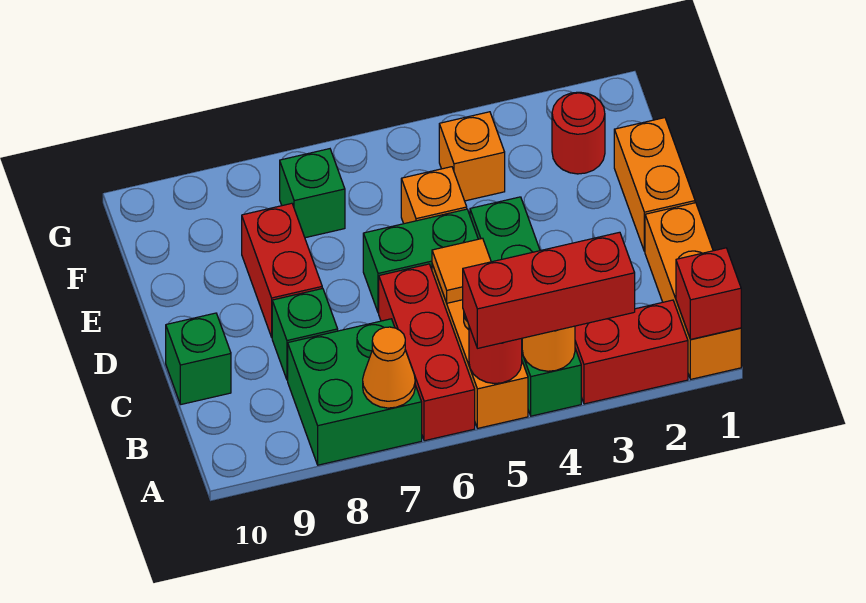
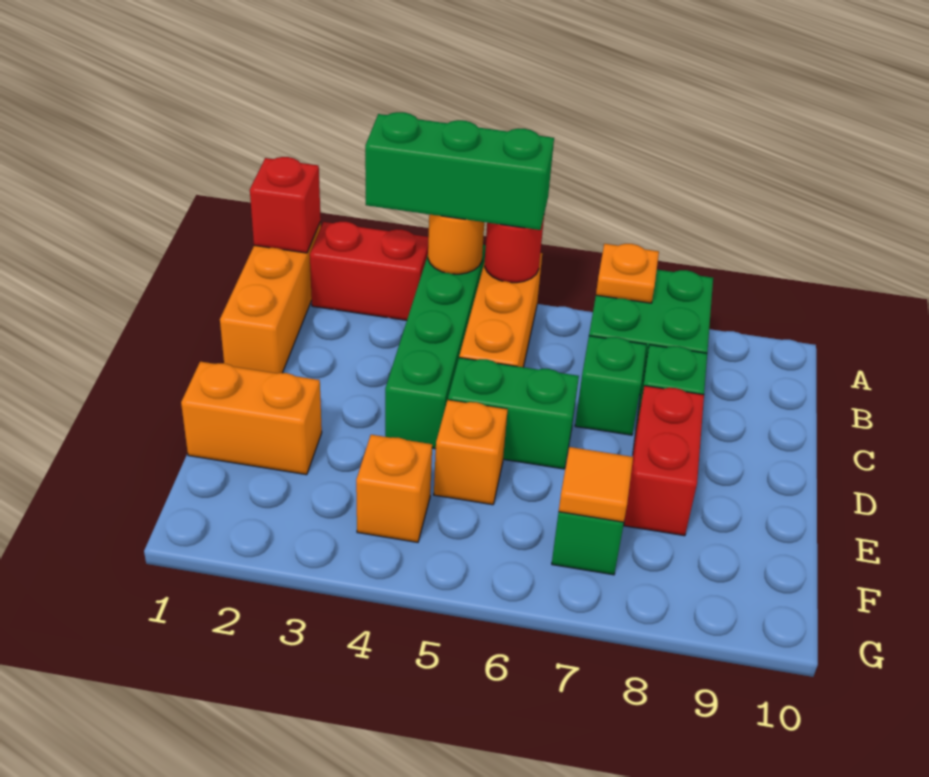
red brick A3:A5 level 3 -> green brick A3:A5 level 3
red brick A6:C6 level 1 -> none
orange cone A7 level 2 -> orange plate A7 level 2
orange tile C5 level 2 -> orange tile F7 level 2
green brick C10 level 1 -> green brick C7 level 1
orange brick D1:E1 level 1 -> orange brick E1:E2 level 1
red round brick F2 level 1 -> none

